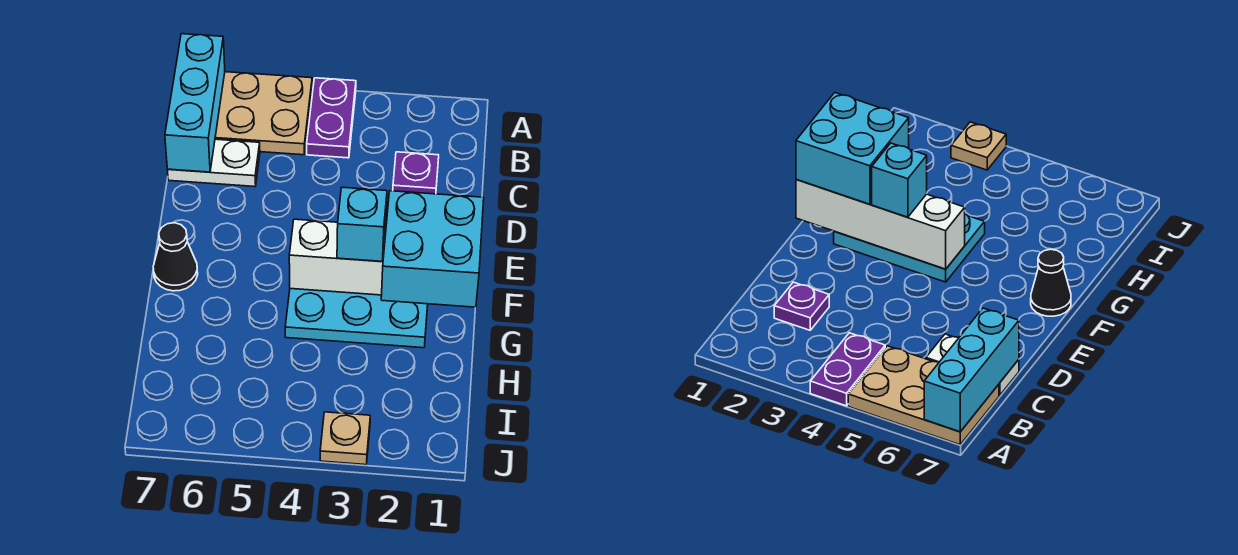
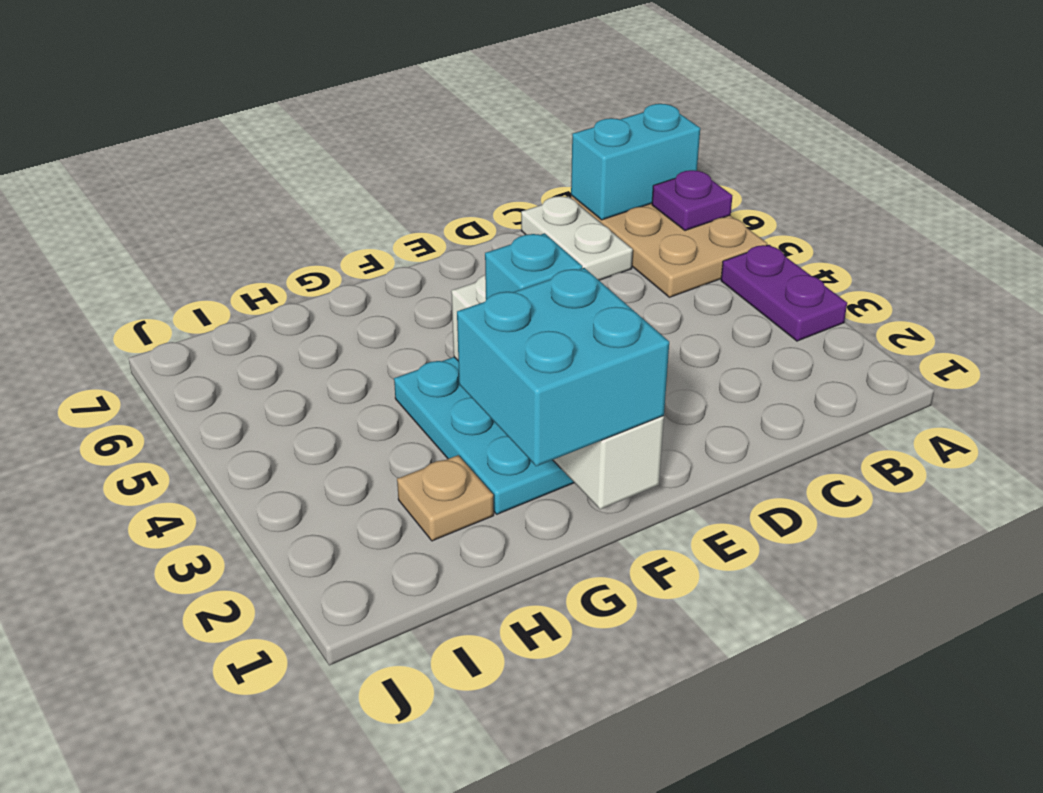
purple plate A4:B4 level 1 -> purple plate A3:A4 level 1
cyan brick A7:C7 level 2 -> cyan brick A7:B7 level 2
purple plate C2 level 1 -> purple plate A6 level 2
black cone F7 level 1 -> none
tan plate J3 level 1 -> tan plate H2 level 1

